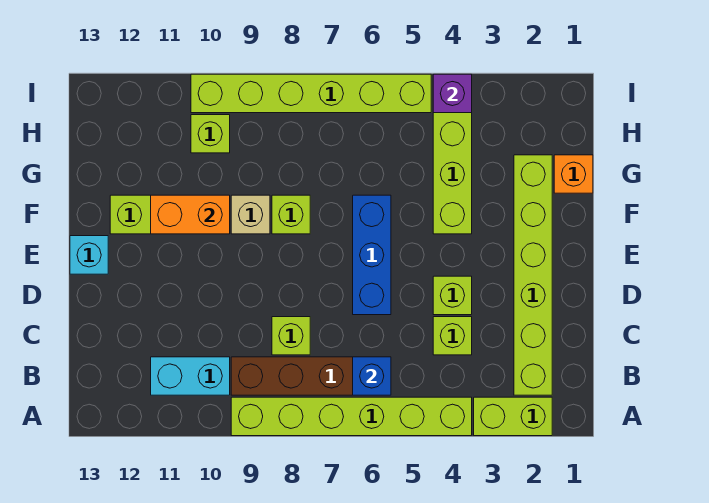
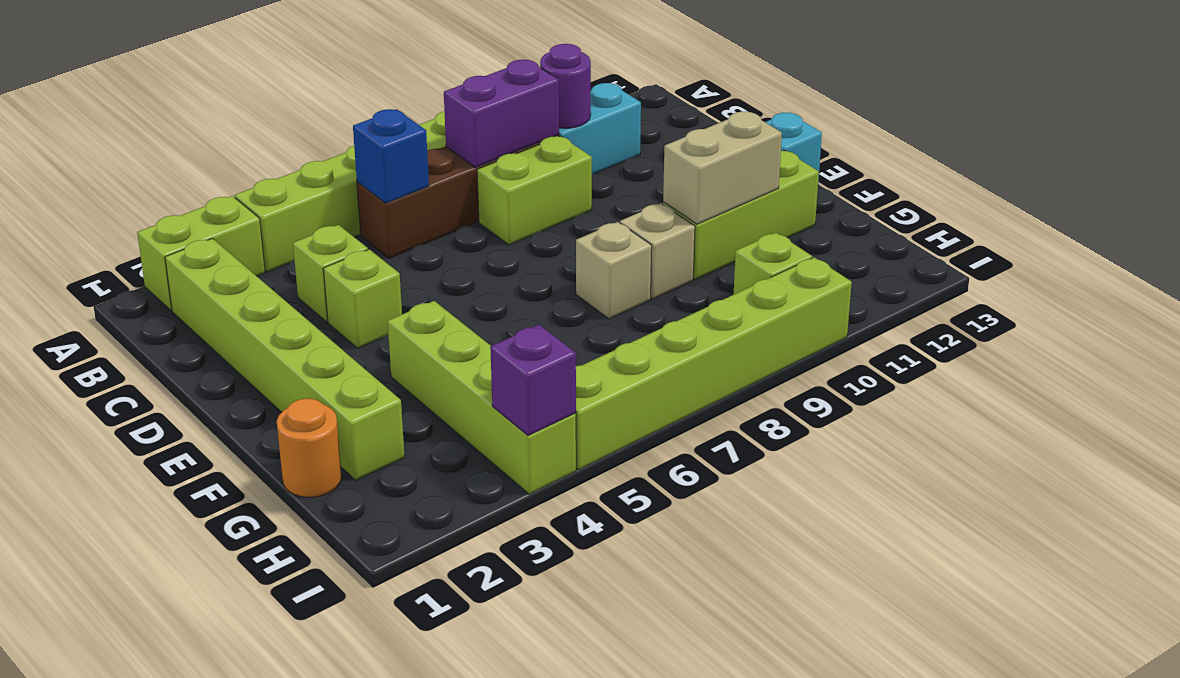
none -> purple brick B8:B9 level 2
none -> purple round brick B10 level 2
lime brick C8 level 1 -> lime brick C8:C9 level 1
blue brick D6:F6 level 1 -> none
lime brick F8 level 1 -> tan brick F8 level 1
orange brick F10:F11 level 2 -> tan brick F10:F11 level 2
orange brick G1 level 1 -> orange round brick G1 level 1

